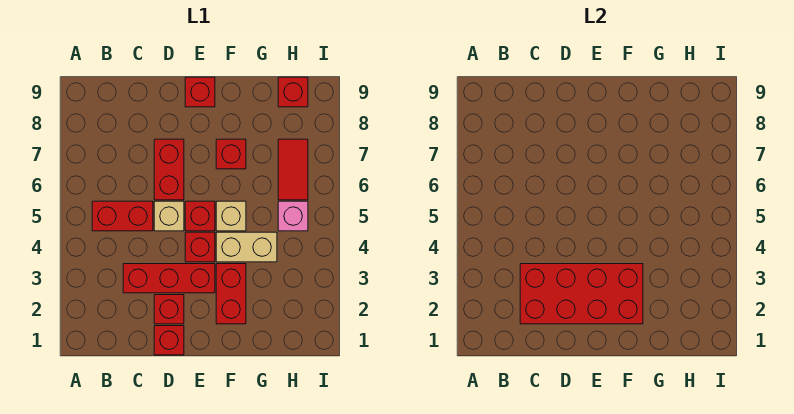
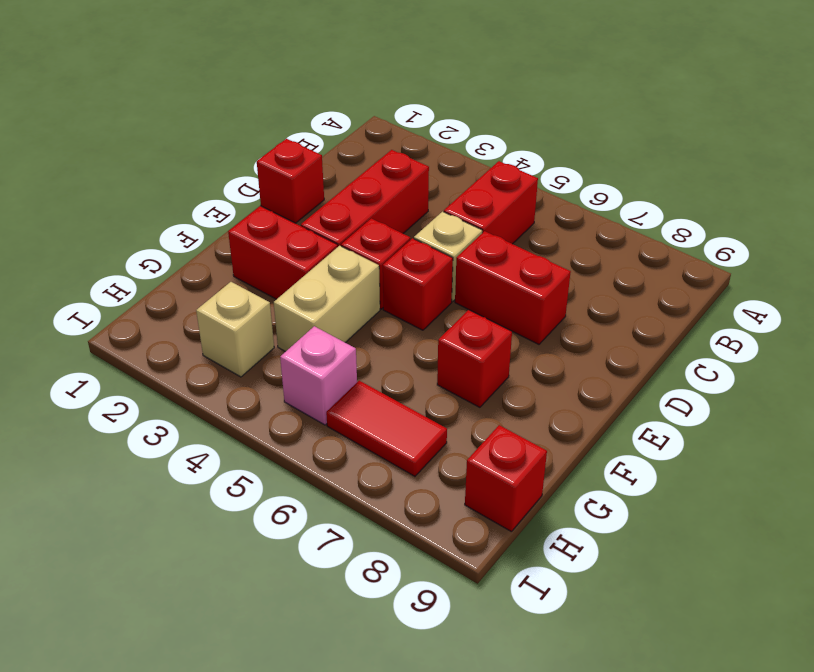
red brick C2:F3 level 2 -> none
red brick D2 level 1 -> none
red brick E9 level 1 -> none
tan brick F5 level 1 -> tan brick H3 level 1

